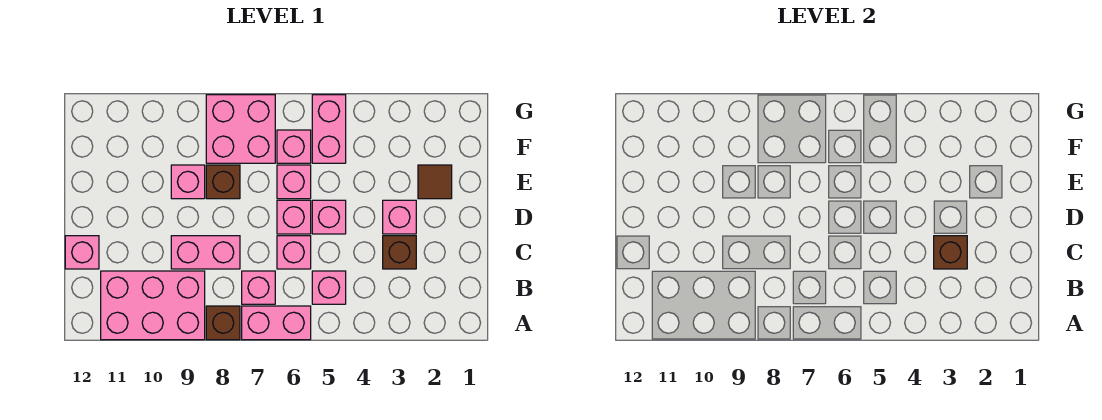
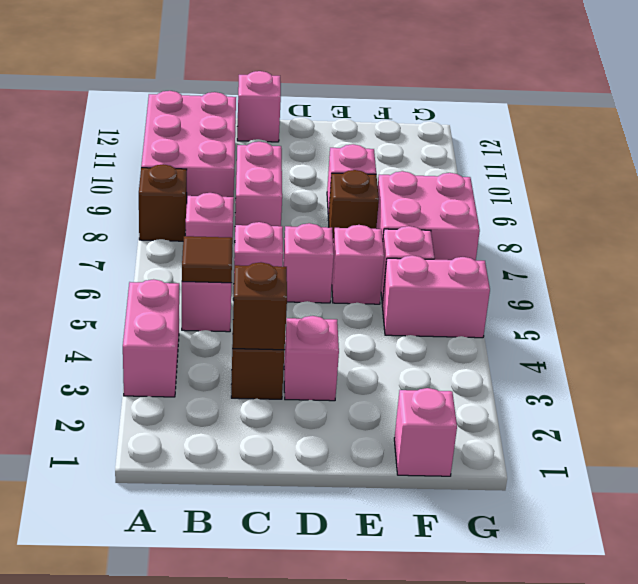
pink brick A6:A7 level 1 -> pink brick A3:A4 level 1
pink brick D5 level 1 -> pink brick F1 level 1
brown tile E2 level 1 -> brown tile B5 level 2

